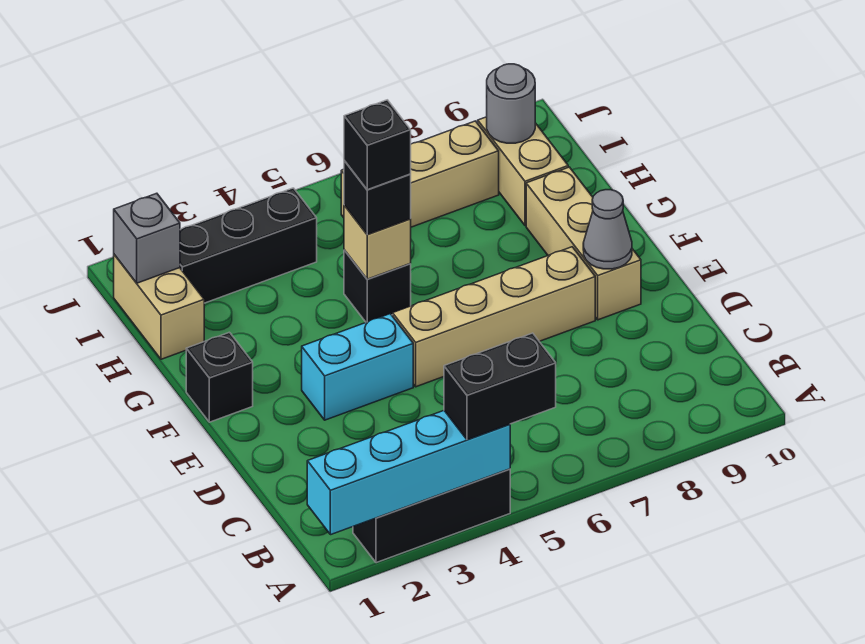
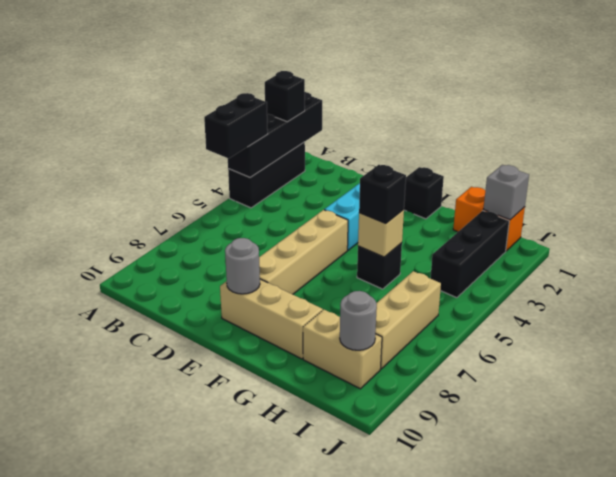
cyan brick A1:A4 level 2 -> black brick A1:A4 level 2
grey cone E9 level 2 -> grey round brick E9 level 2
black brick G5 level 4 -> black brick A2 level 3
tan brick H1:I1 level 1 -> orange brick H1:I1 level 1

